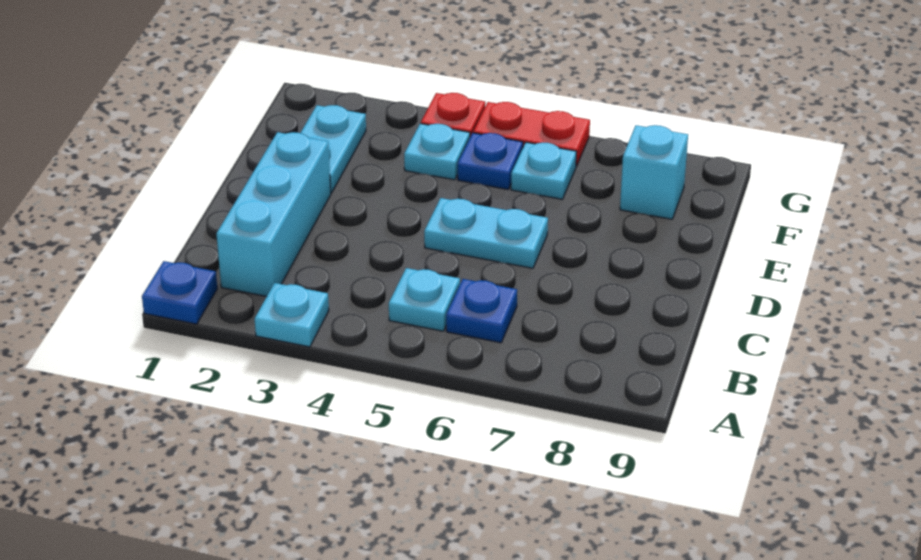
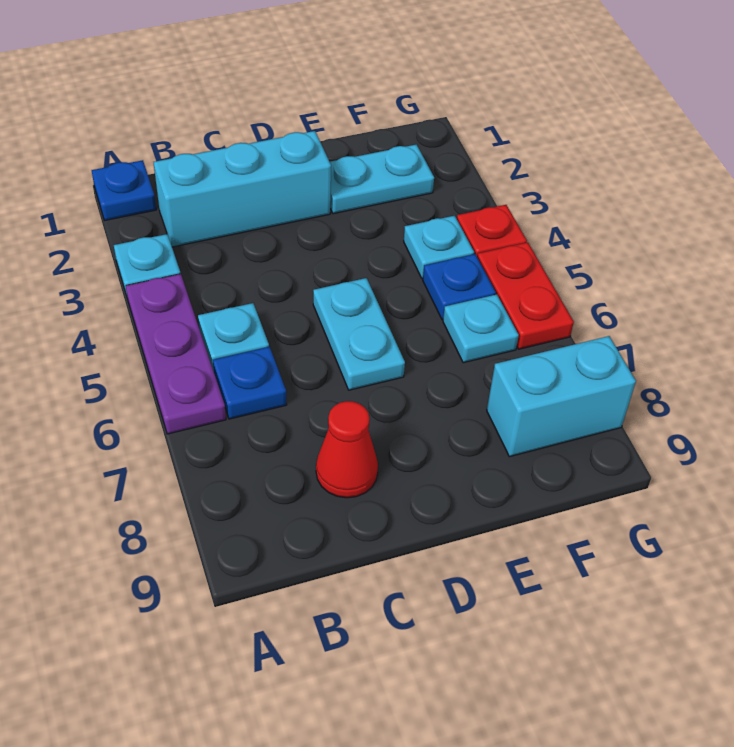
none -> purple plate A4:A6 level 1
none -> red cone C8 level 1
cyan brick F8 level 1 -> cyan brick F8:G8 level 1

